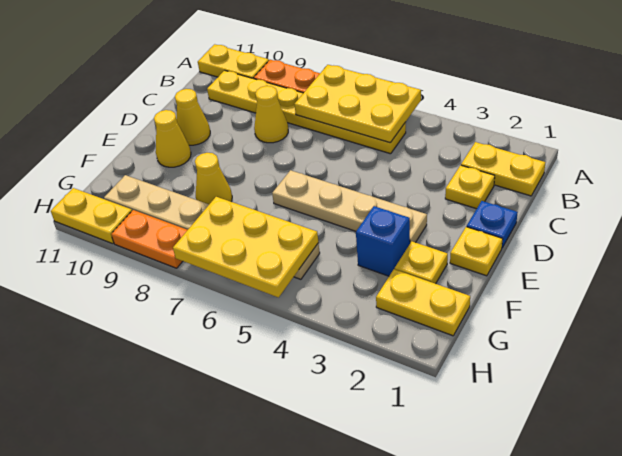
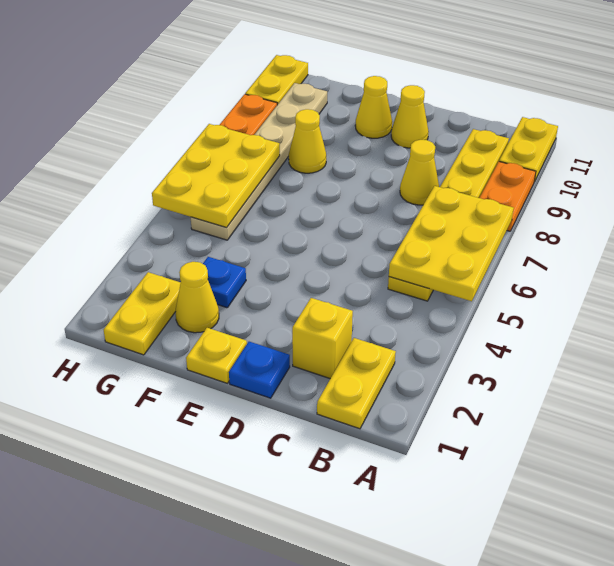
yellow plate C2 level 1 -> yellow brick C2 level 1
tan plate E3:E6 level 1 -> none
yellow plate F2 level 1 -> yellow cone F2 level 1
blue brick F3 level 1 -> blue plate F3 level 1

